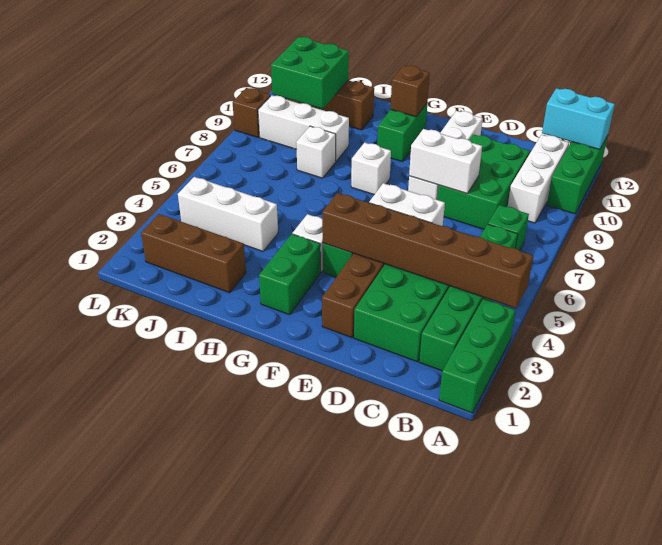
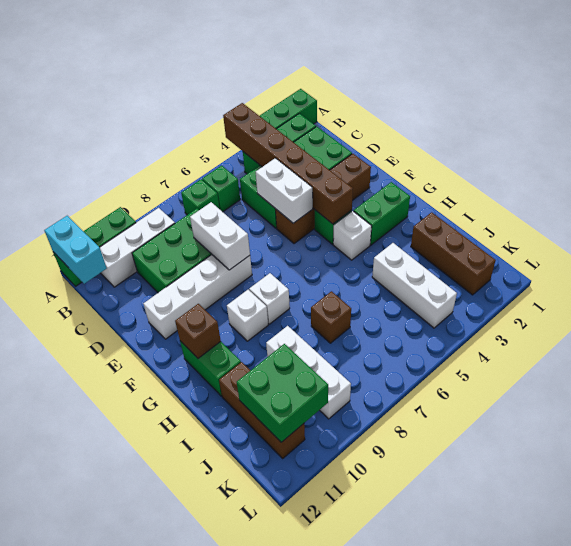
green brick G10:G11 level 1 -> green brick G11:H11 level 1
white brick I8 level 1 -> white brick G9 level 1
brown brick L9 level 1 -> brown brick I7 level 1

